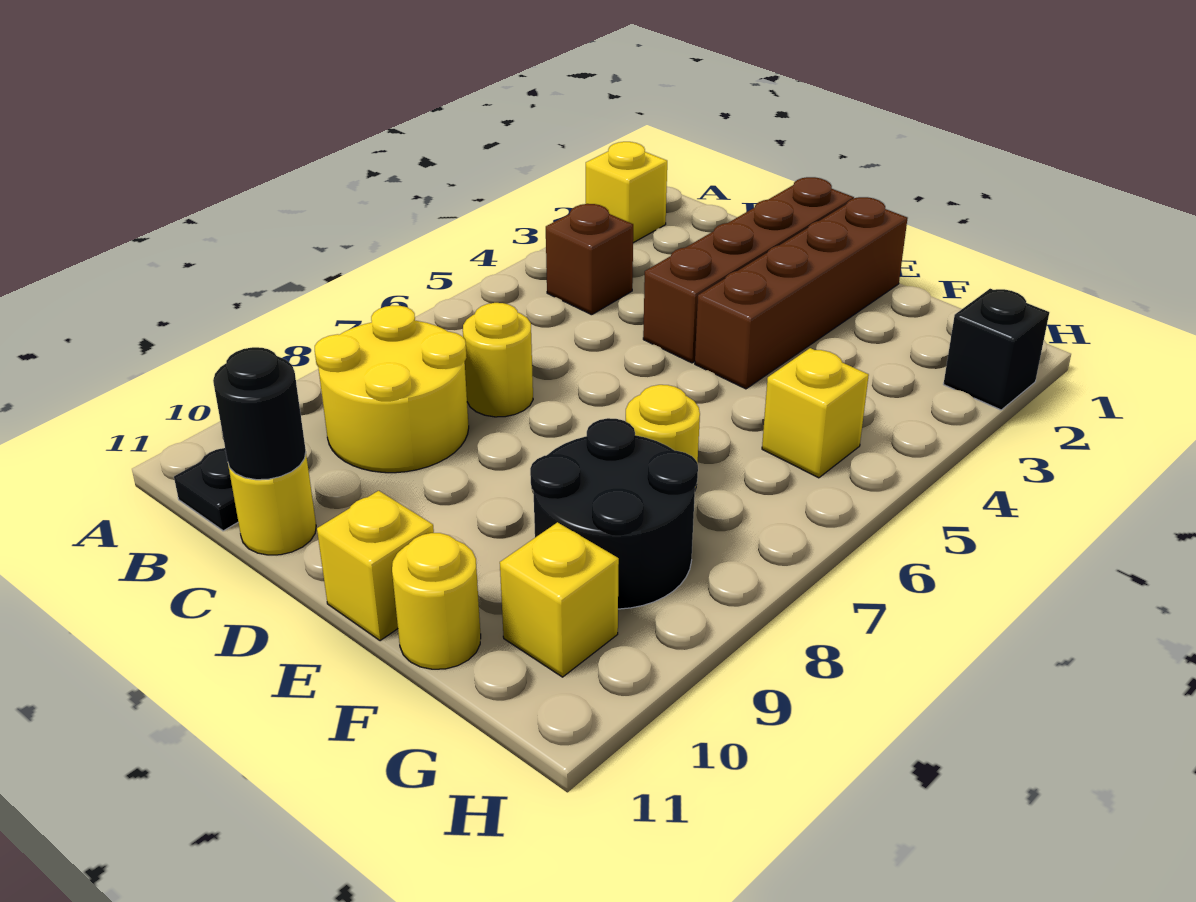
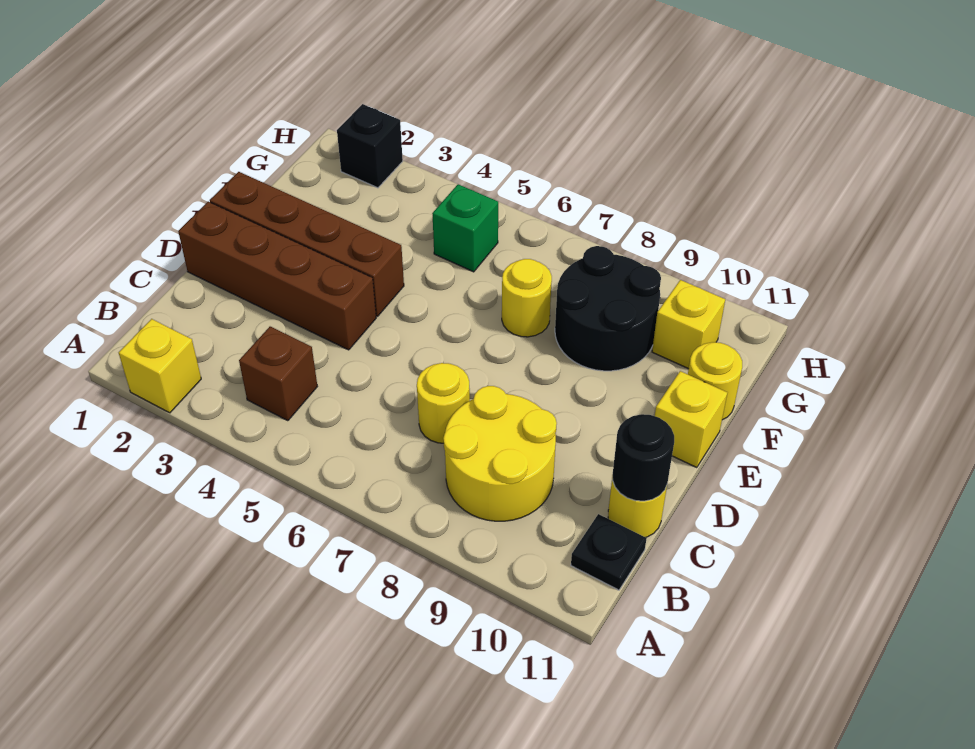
yellow brick G5 level 1 -> green brick G5 level 1

